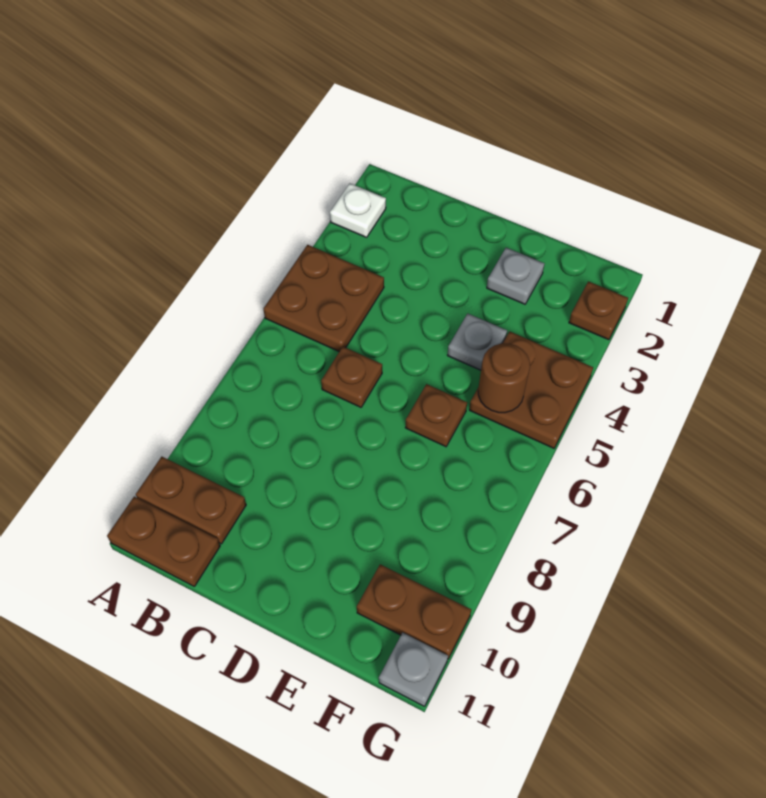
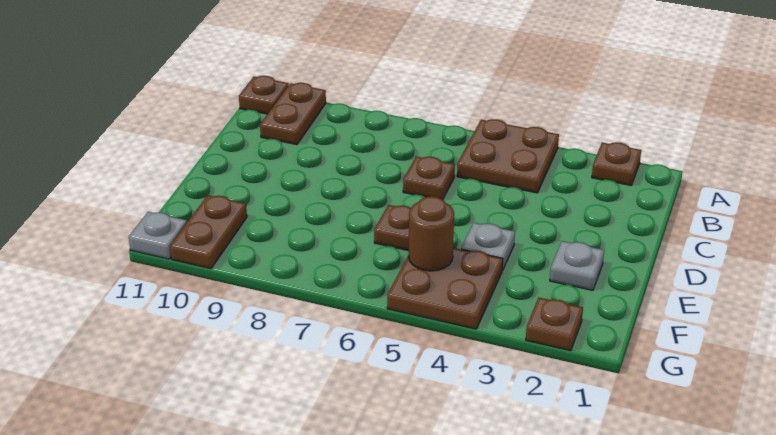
white plate A2 level 1 -> brown plate A2 level 1
brown plate A11:B11 level 1 -> brown plate A11 level 1

